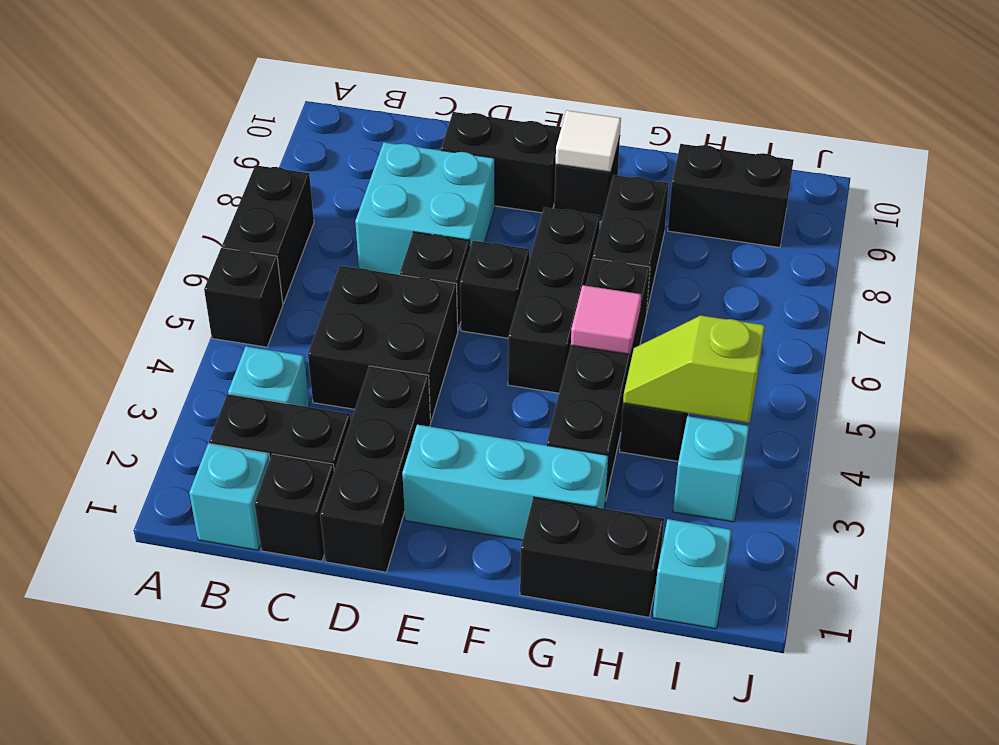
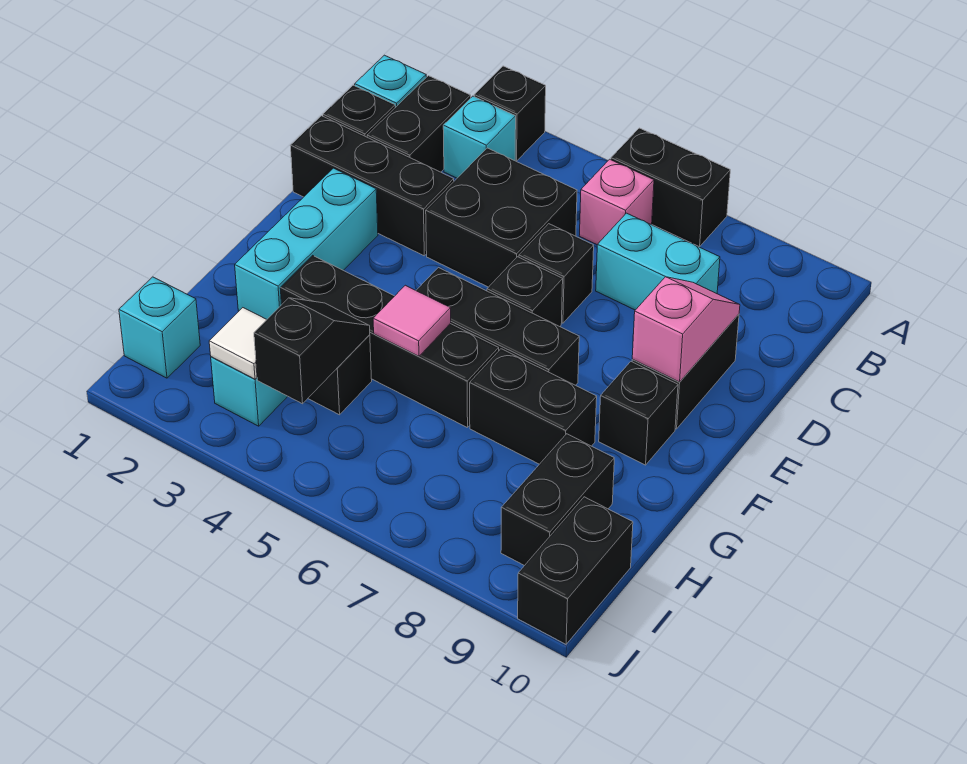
black brick A5 level 1 -> black brick A3 level 1
none -> pink brick B6 level 1
cyan brick C7:D8 level 1 -> cyan brick C7:C8 level 1
none -> pink slope D9:E9 level 2 top E
white tile F9 level 2 -> white tile I3 level 2
black brick G1:H1 level 1 -> black brick I10:J10 level 1
lime slope H4:I4 level 2 top I -> black slope H4:I4 level 2 top I

